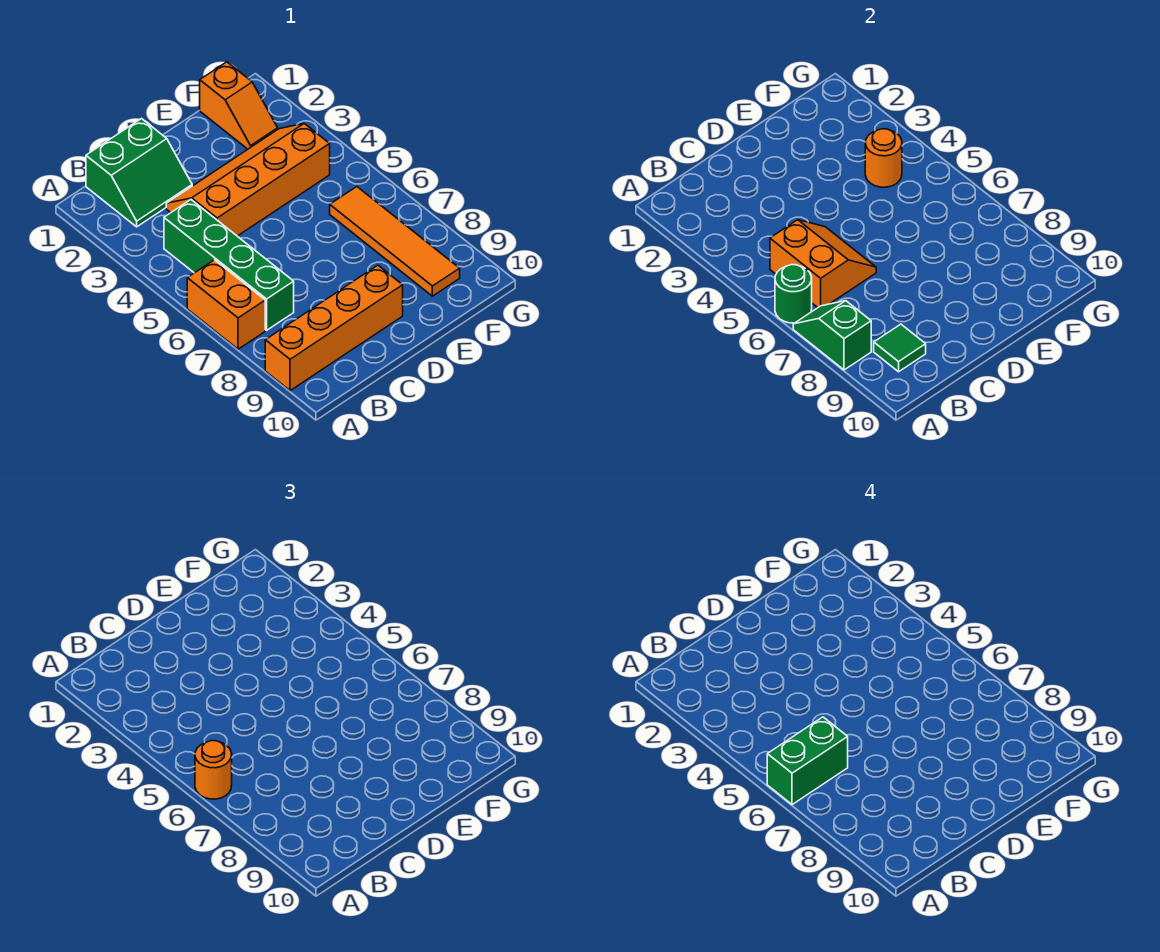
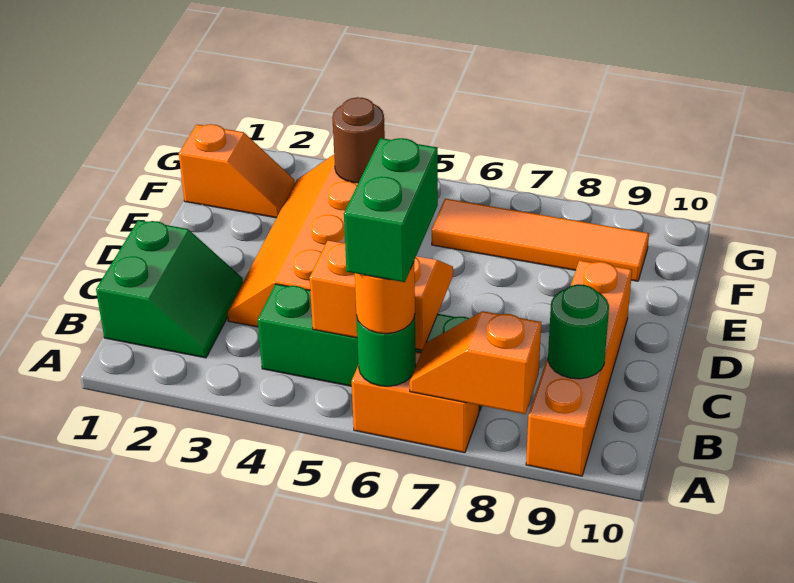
green slope A7:A8 level 2 top 8 -> orange slope A7:A8 level 2 top 8
green tile B9 level 2 -> green round brick B9 level 2
orange round brick F4 level 2 -> brown round brick F4 level 2

